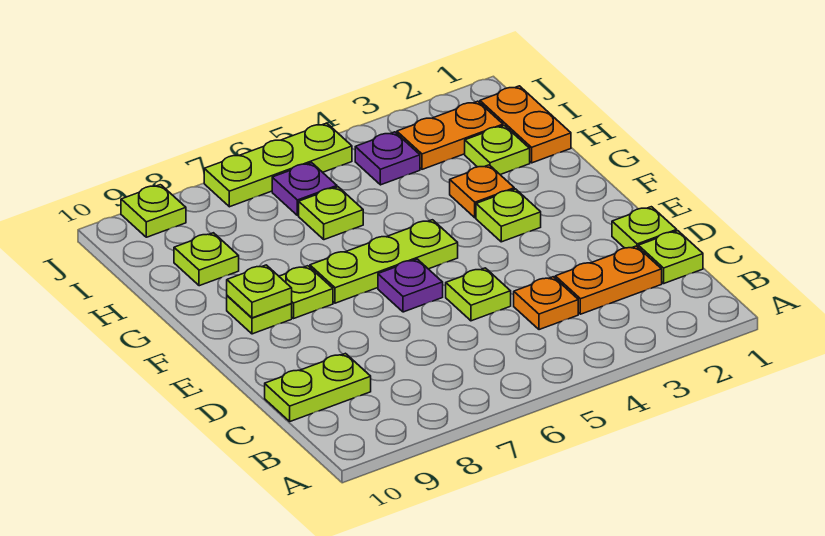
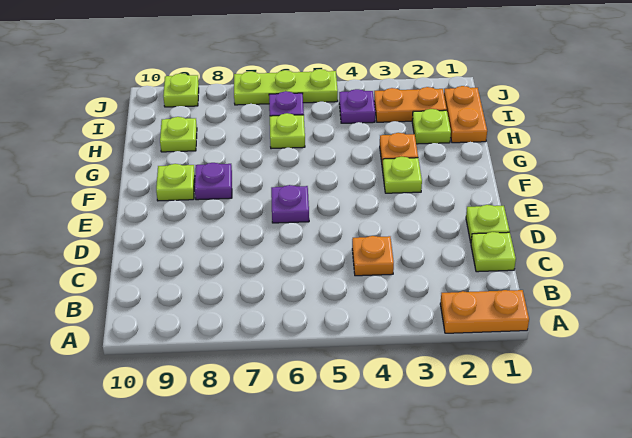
orange plate C2:C3 level 1 -> orange plate A1:A2 level 1
lime plate C9:C10 level 1 -> none
lime plate D5 level 1 -> none
lime plate F5:F7 level 1 -> none
lime plate F8 level 1 -> purple plate F8 level 1
lime plate F9 level 2 -> none

